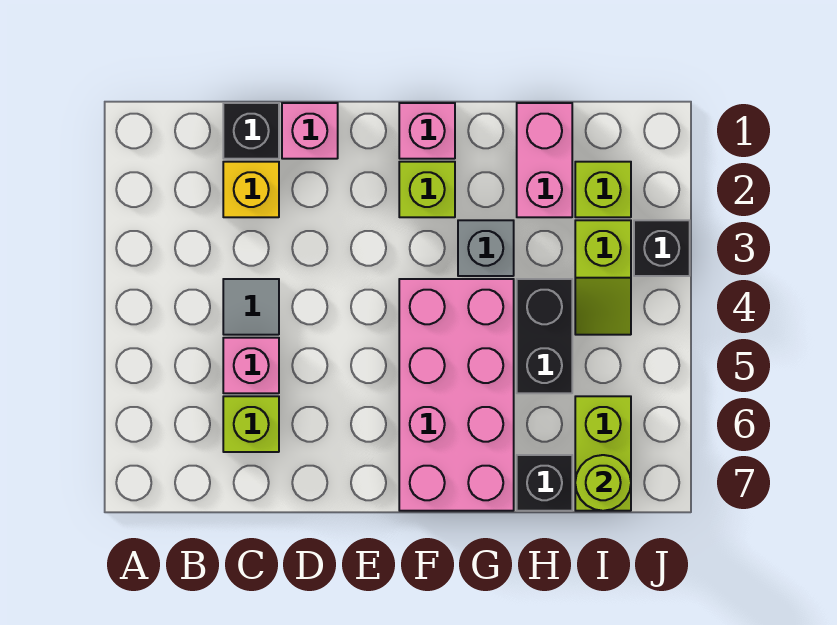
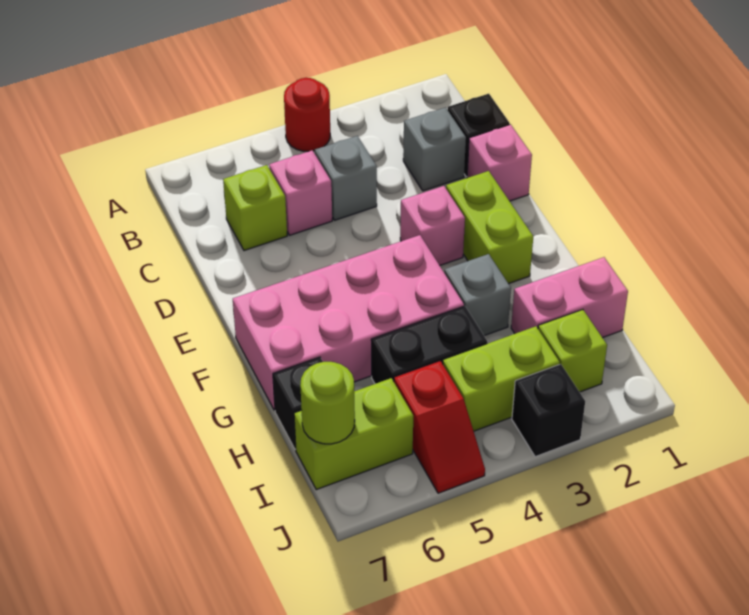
none -> red round brick A4 level 1
yellow brick C2 level 1 -> grey brick C2 level 1
grey tile C4 level 1 -> grey brick C4 level 1
pink brick F1 level 1 -> pink brick E3 level 1
lime brick F2 level 1 -> lime brick E2:F2 level 1
lime slope I3:I4 level 1 top 3 -> lime brick I3:I4 level 1
none -> red slope I5:J5 level 1 top I

